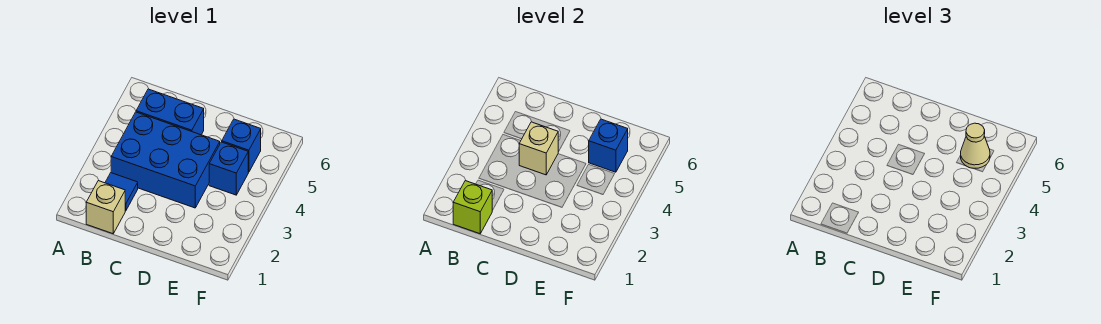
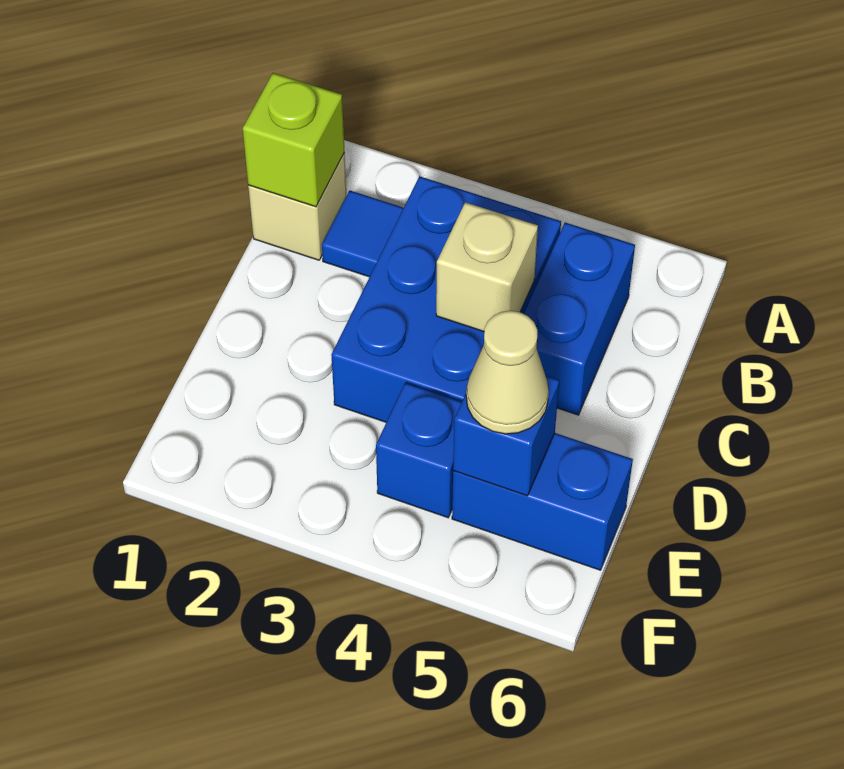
blue brick E5 level 1 -> blue brick E5:E6 level 1

